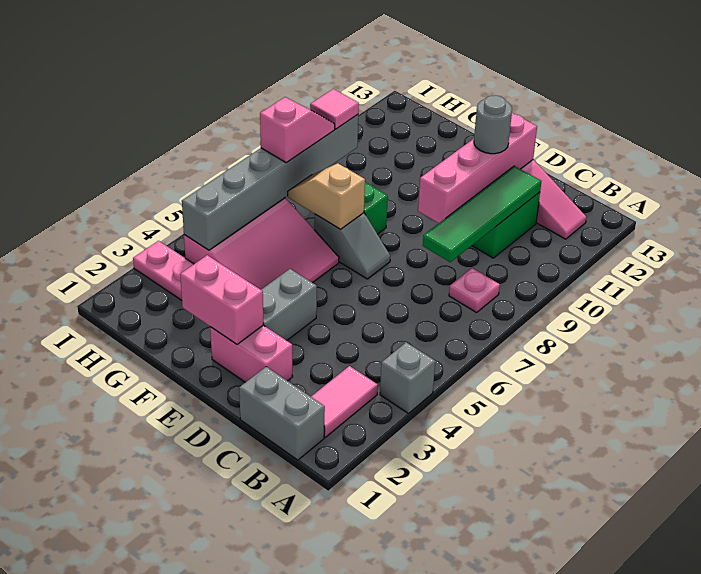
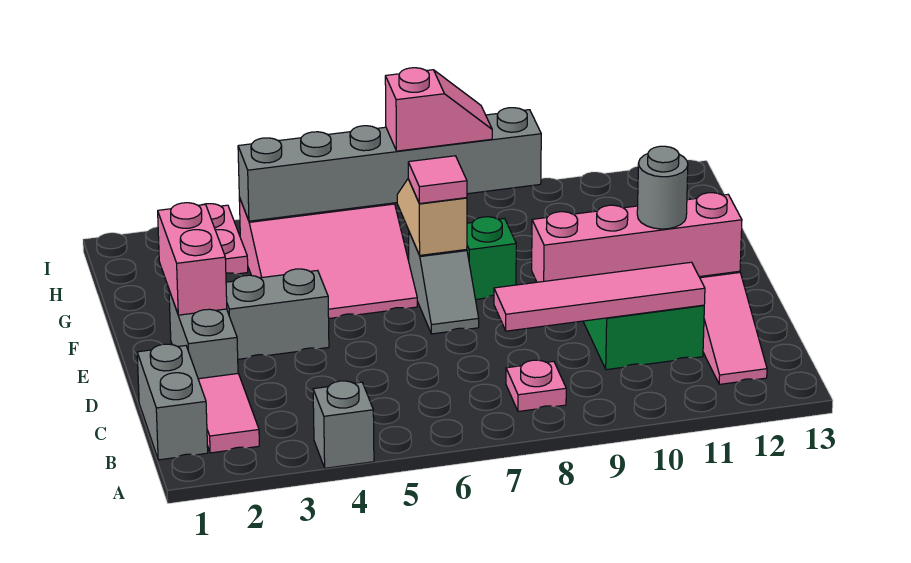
pink tile B2:B3 level 1 -> pink tile B2:C2 level 1
green tile C8:C11 level 2 -> pink tile C8:C11 level 2
pink brick D2:E2 level 1 -> grey brick D2:E2 level 1
pink tile H9 level 3 -> pink tile F7 level 3

